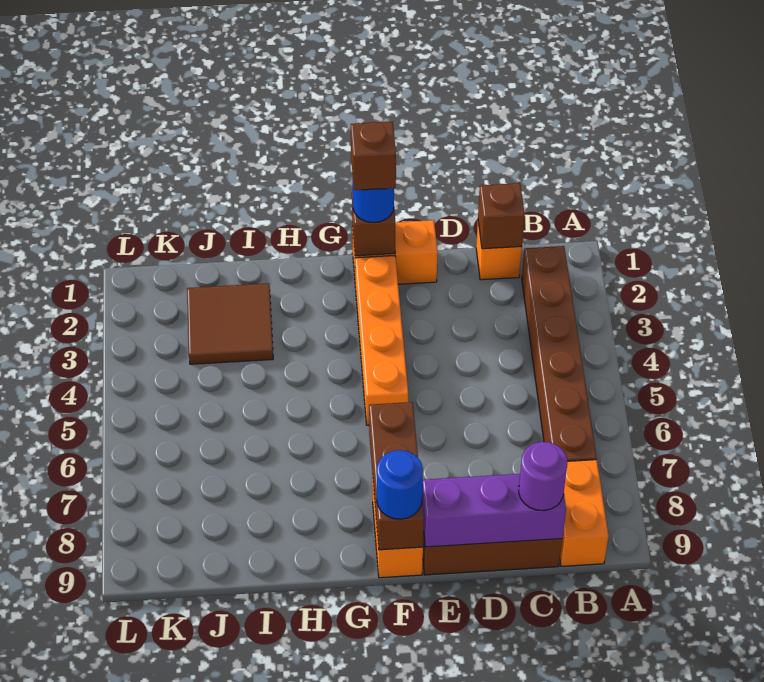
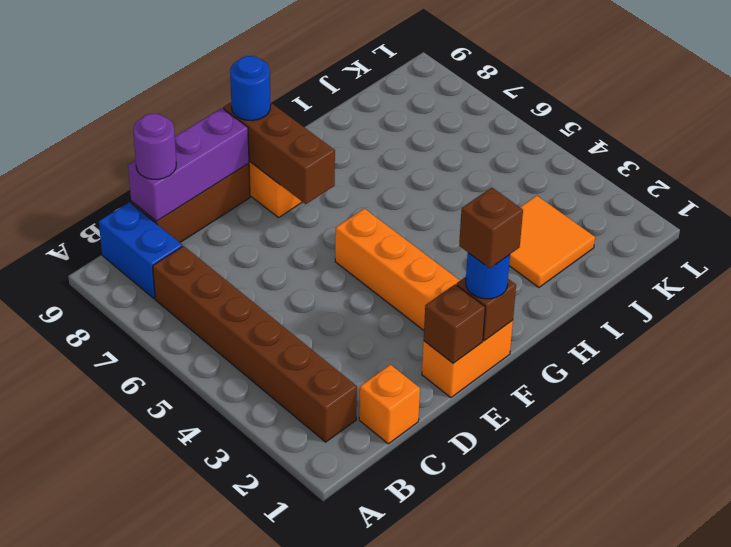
orange brick B8:B9 level 1 -> blue brick B8:B9 level 1
brown brick C1 level 2 -> brown brick E1 level 2
brown tile I2:J3 level 1 -> orange tile I2:J3 level 1

